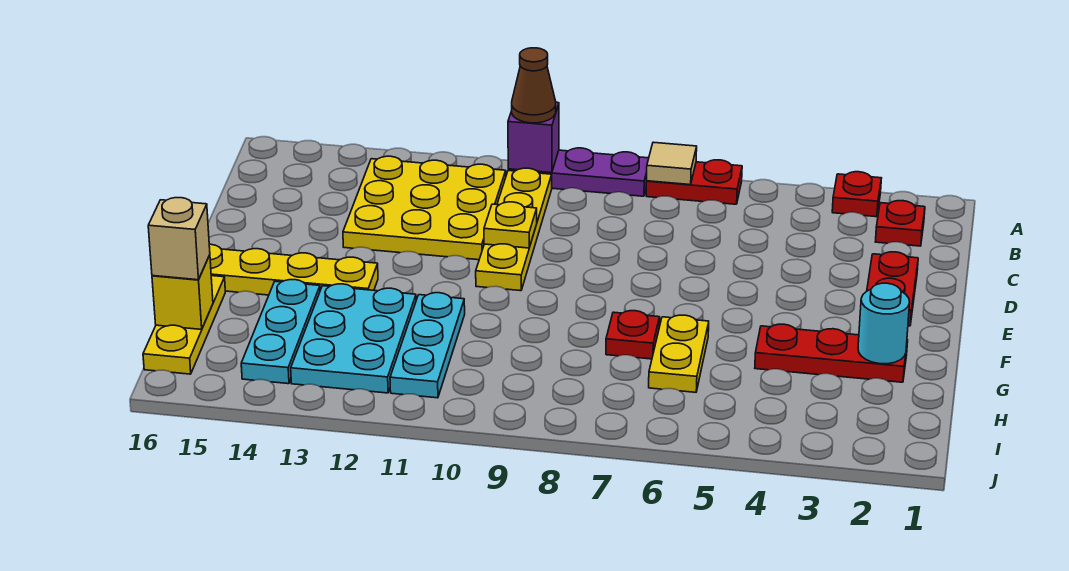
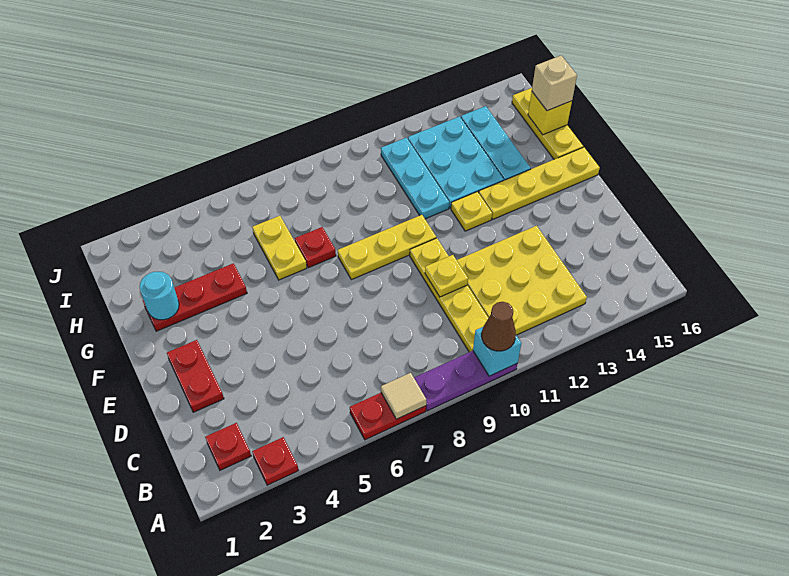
purple brick A10 level 2 -> cyan brick A10 level 2
none -> yellow plate F8:F10 level 1
none -> yellow plate F12 level 1

